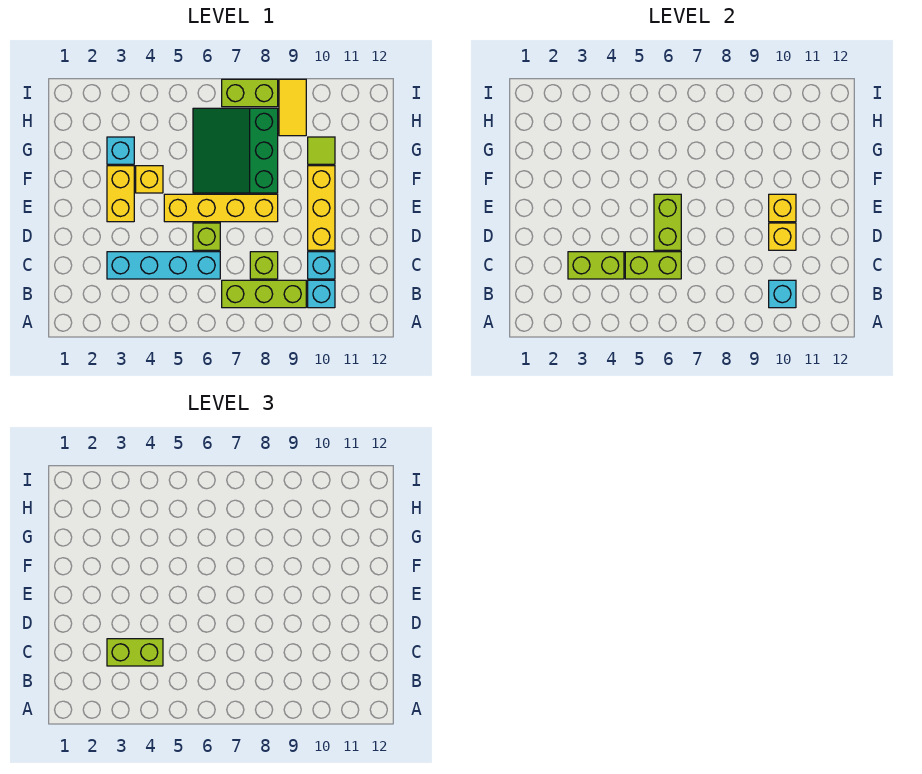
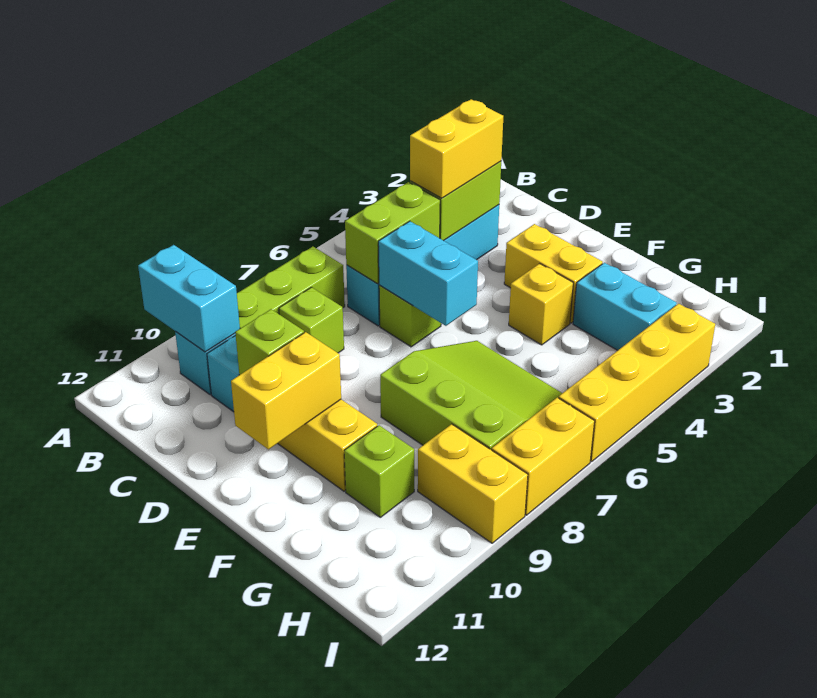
cyan brick B10 level 2 -> cyan brick A10:B10 level 2
lime brick C3:C4 level 3 -> yellow brick C3:C4 level 3
lime brick D6:E6 level 2 -> cyan brick D6:E6 level 2
yellow brick D10 level 2 -> lime brick D10 level 2
yellow brick E5:E8 level 1 -> yellow brick I3:I6 level 1
yellow brick E10 level 2 -> yellow brick E10:E11 level 2
green slope F6:H8 level 1 top 8 -> lime slope F6:H8 level 1 top 8
cyan brick G3 level 1 -> cyan brick G3:H3 level 1
lime tile G10 level 1 -> lime brick G10 level 1
yellow tile H9:I9 level 1 -> yellow brick H9:I9 level 1
lime brick I7:I8 level 1 -> yellow brick I7:I8 level 1

